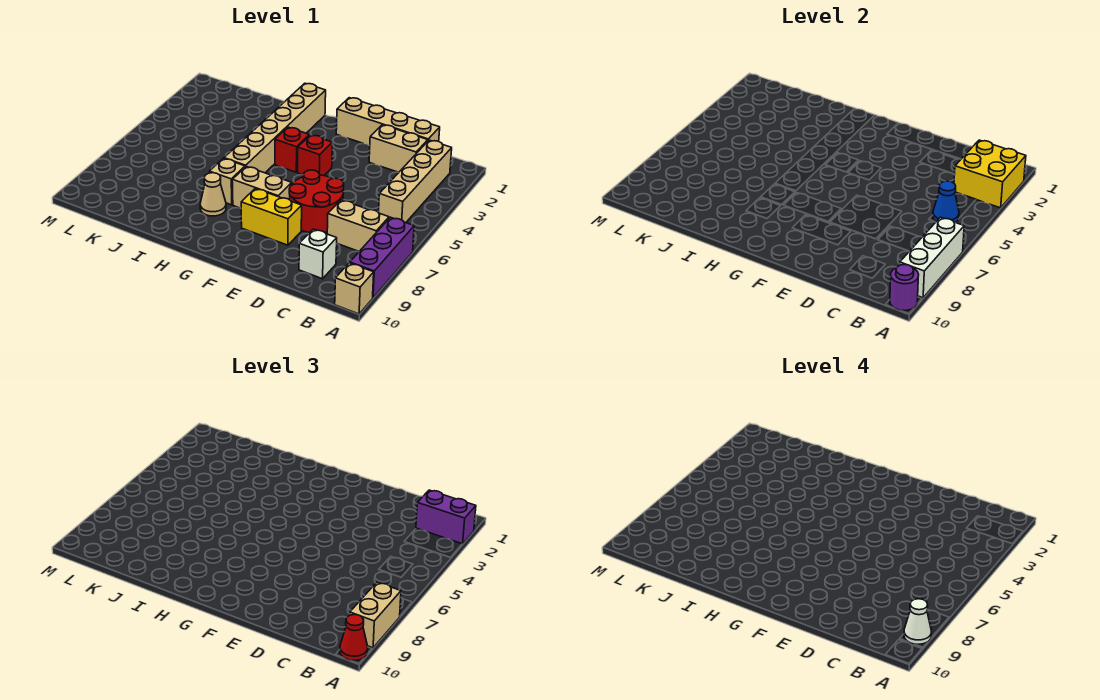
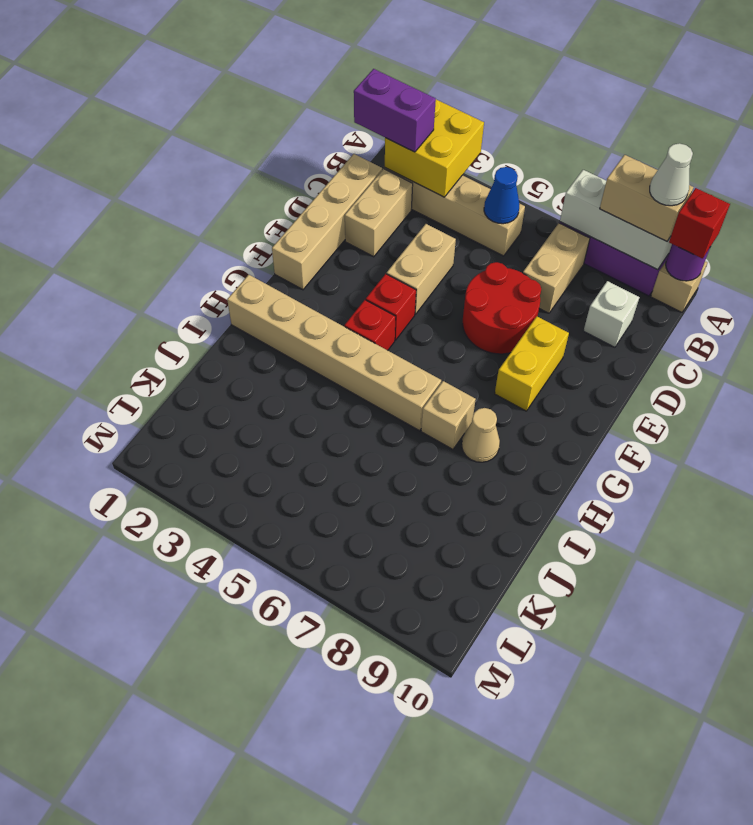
purple brick A2:B2 level 3 -> purple brick B1:B2 level 3
red cone A10 level 3 -> red brick A10 level 3
tan brick F7:G7 level 1 -> tan brick D4:E4 level 1

